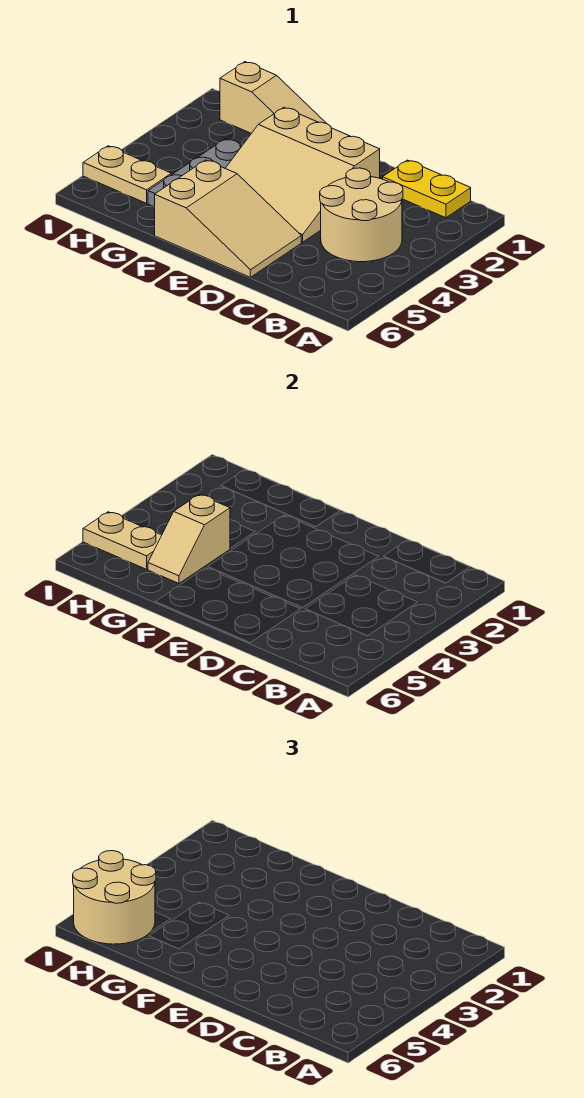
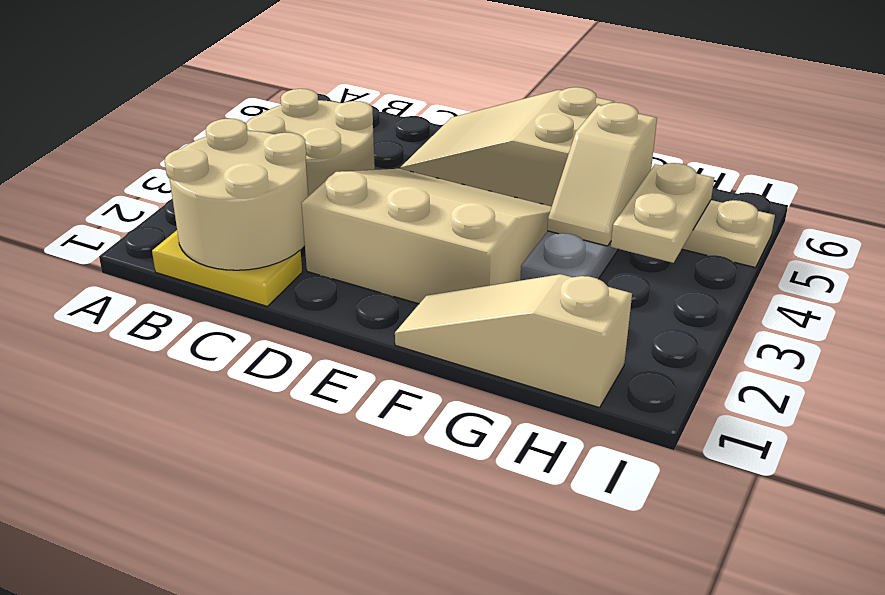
tan slope G4:G5 level 2 top 4 -> tan slope G4:G5 level 2 top 5
tan plate H5:I5 level 2 -> tan plate H4:H5 level 2
tan round brick H5:I6 level 3 -> tan round brick B1:C2 level 2

